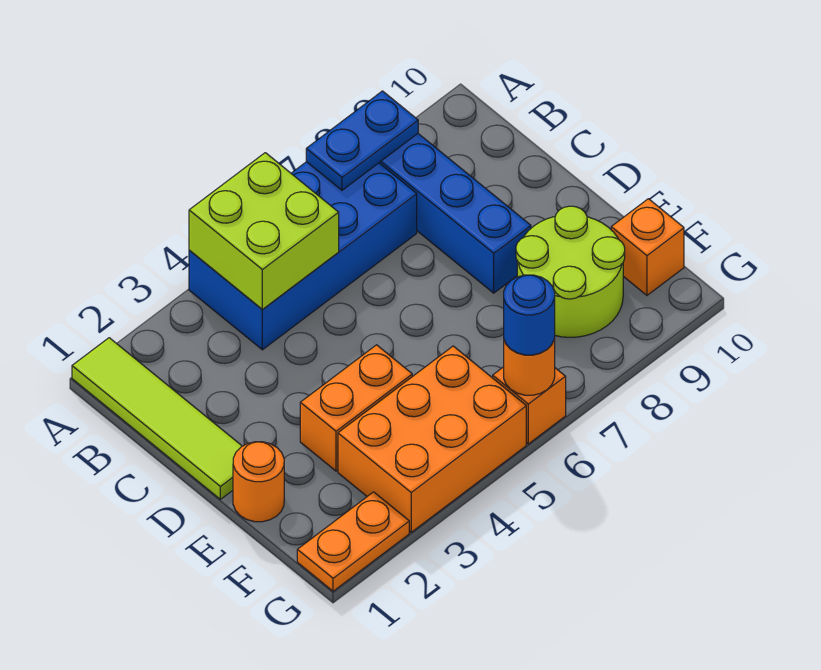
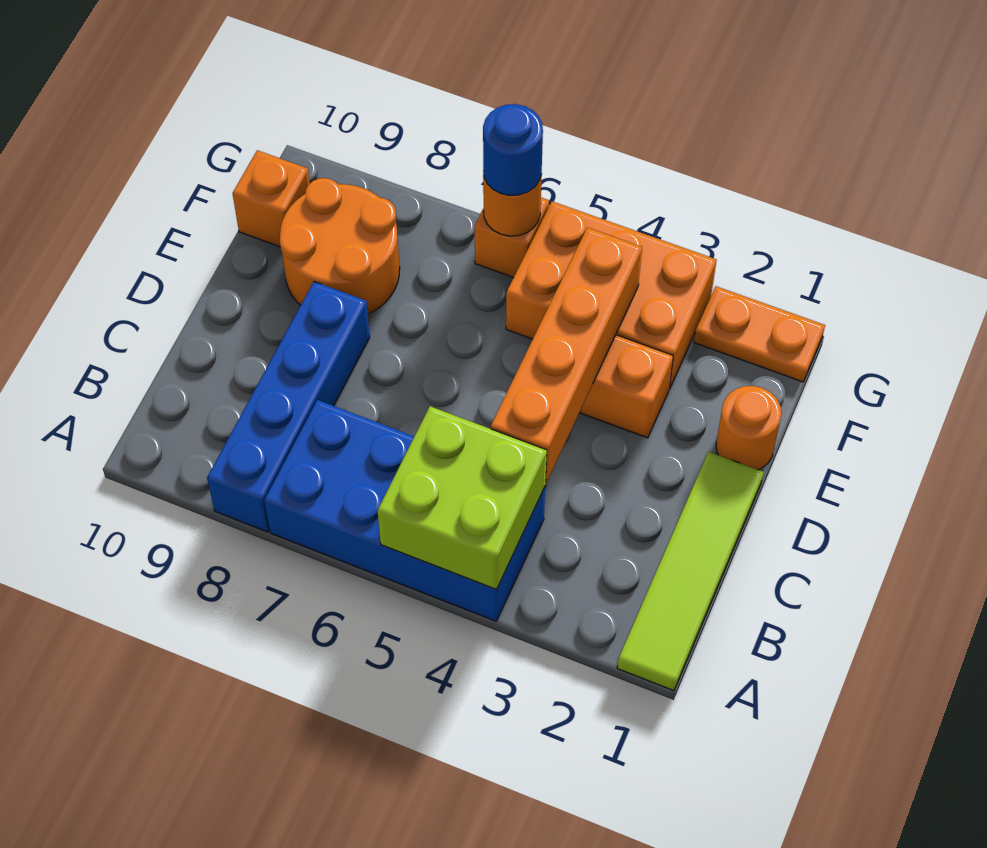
blue plate A7:A8 level 2 -> none
none -> orange brick C4:F4 level 2
lime round brick E8:F9 level 1 -> orange round brick E8:F9 level 1

